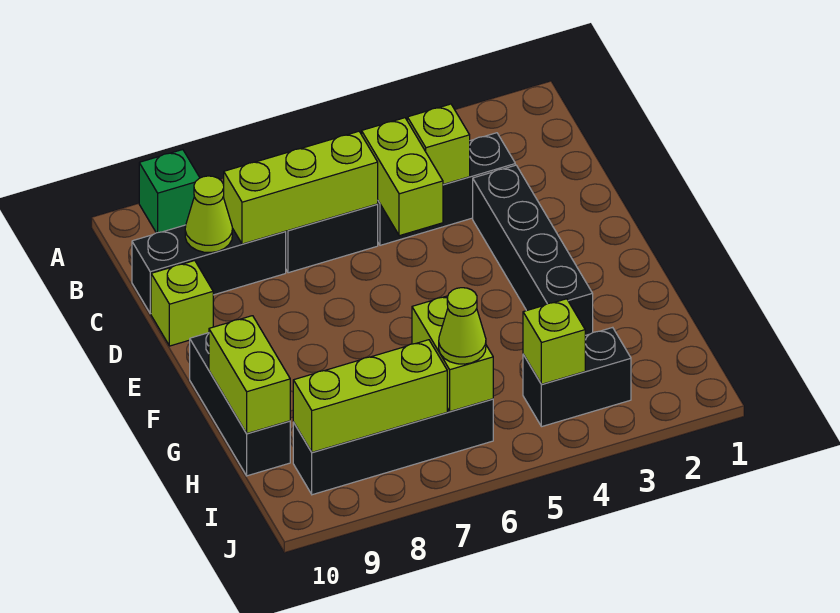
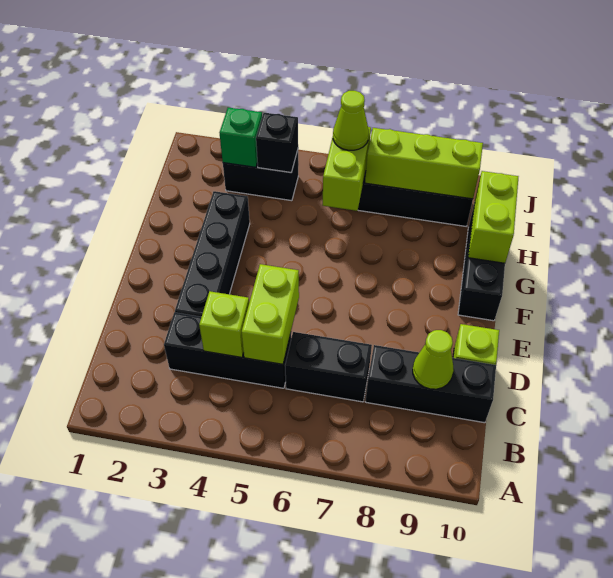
green brick A9 level 1 -> green brick I3 level 2
lime brick C6:C8 level 2 -> none
lime brick I4 level 2 -> black brick I4 level 2

